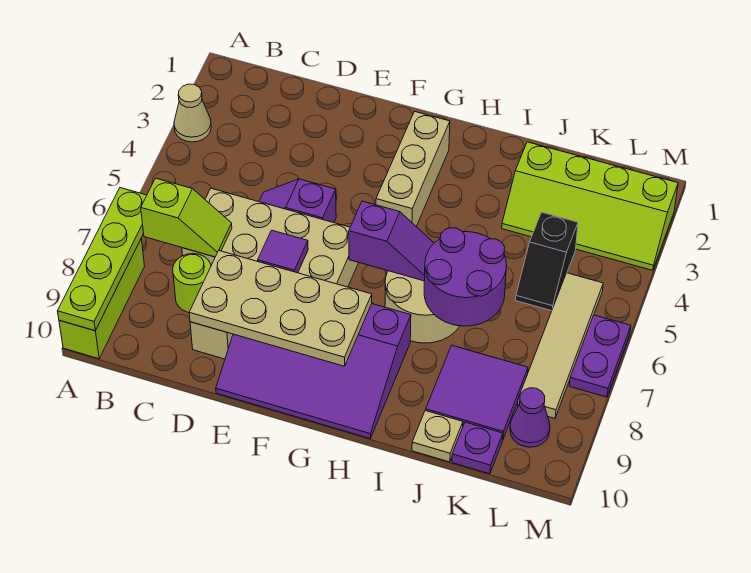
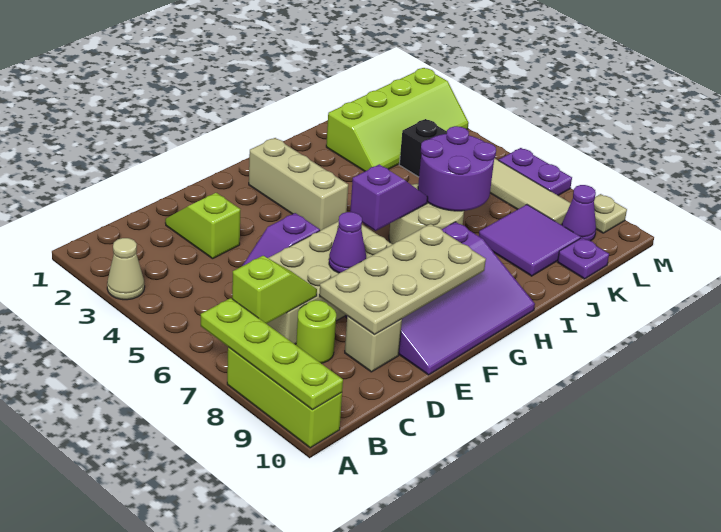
none -> lime slope D2:D3 level 1 top 3
purple tile E7 level 2 -> purple cone E7 level 2
tan plate J10 level 1 -> tan plate M9 level 1

